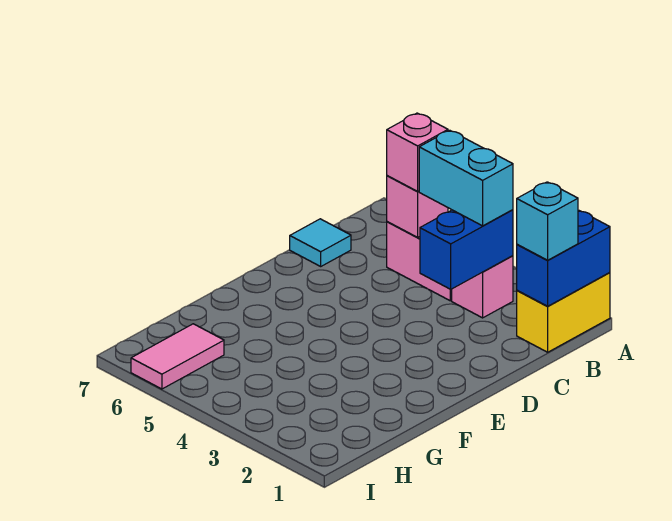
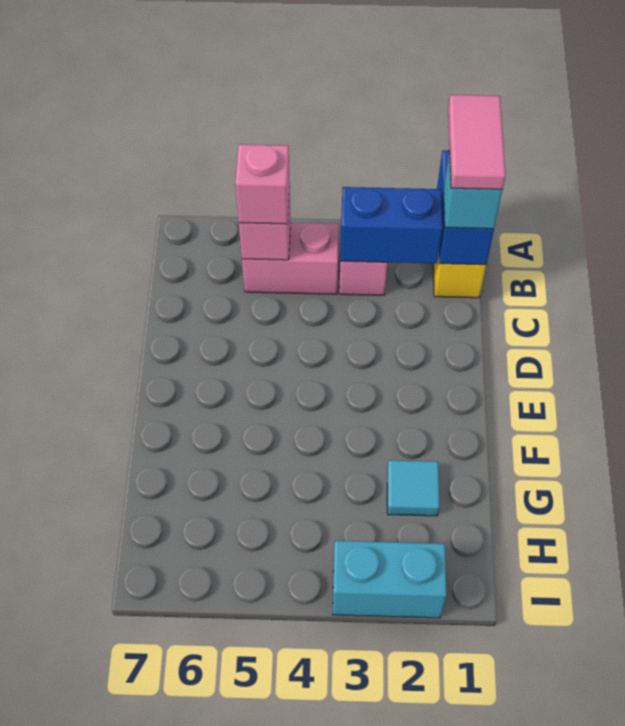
blue brick B3:C3 level 2 -> blue brick B2:B3 level 2
cyan brick B3:B4 level 3 -> cyan brick I2:I3 level 1
cyan tile C7 level 1 -> cyan tile G2 level 1
pink tile H6:I6 level 1 -> pink tile A1:B1 level 4

